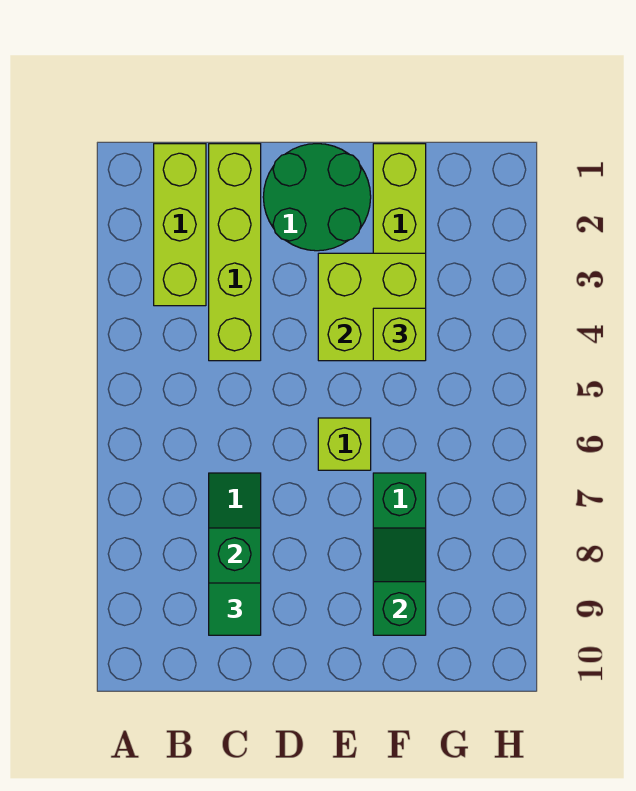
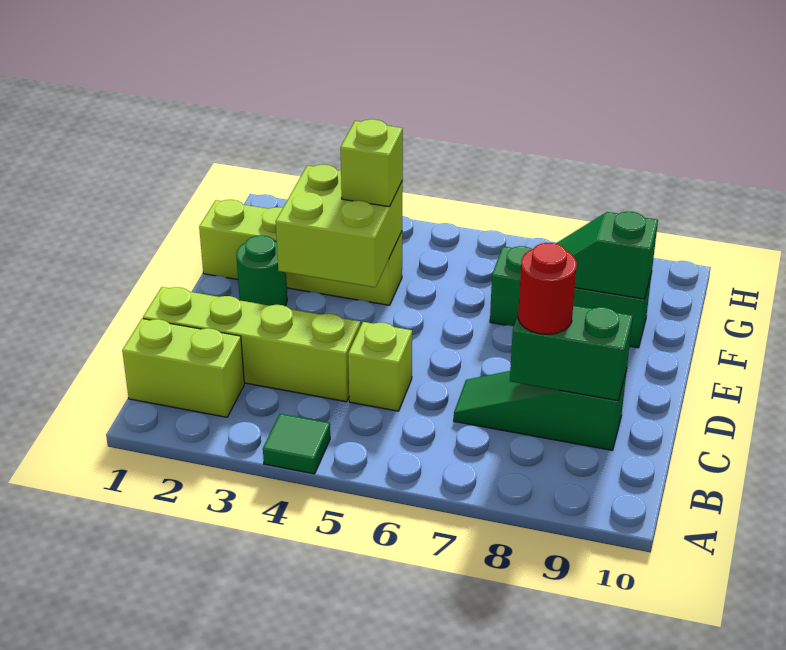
lime brick B1:B3 level 1 -> lime brick B1:B2 level 1
none -> red round brick C8 level 3
green tile C9 level 3 -> green tile A4 level 1
green round brick D1:E2 level 1 -> green round brick E2 level 1
lime brick E6 level 1 -> lime brick C5 level 1

